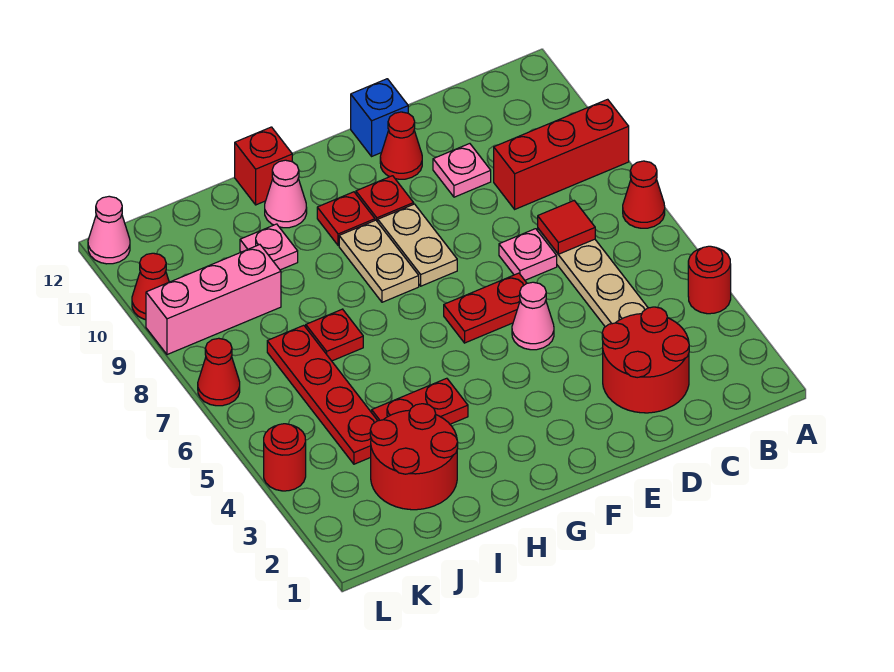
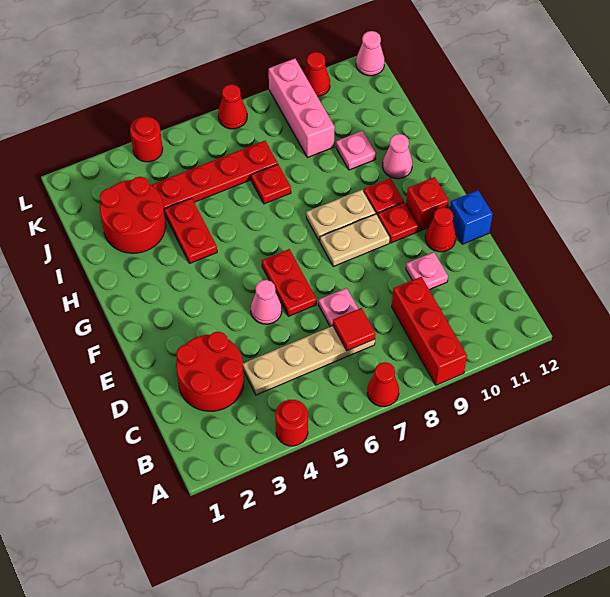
red brick H12 level 1 -> red brick F11 level 1

